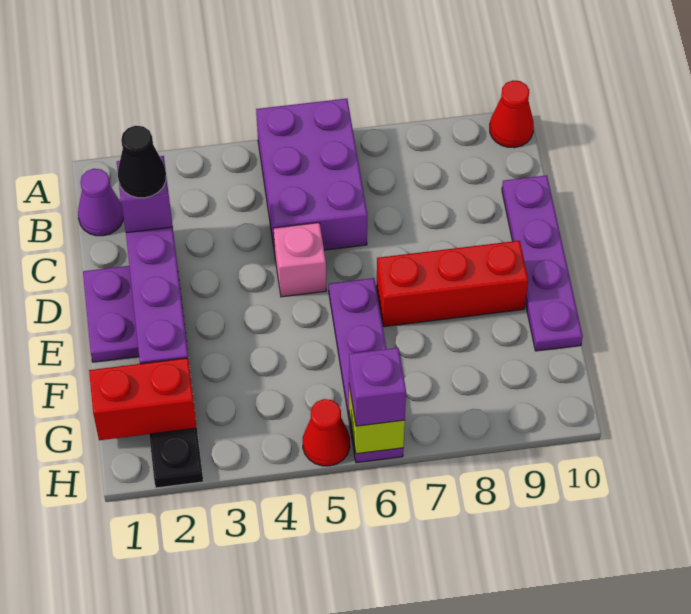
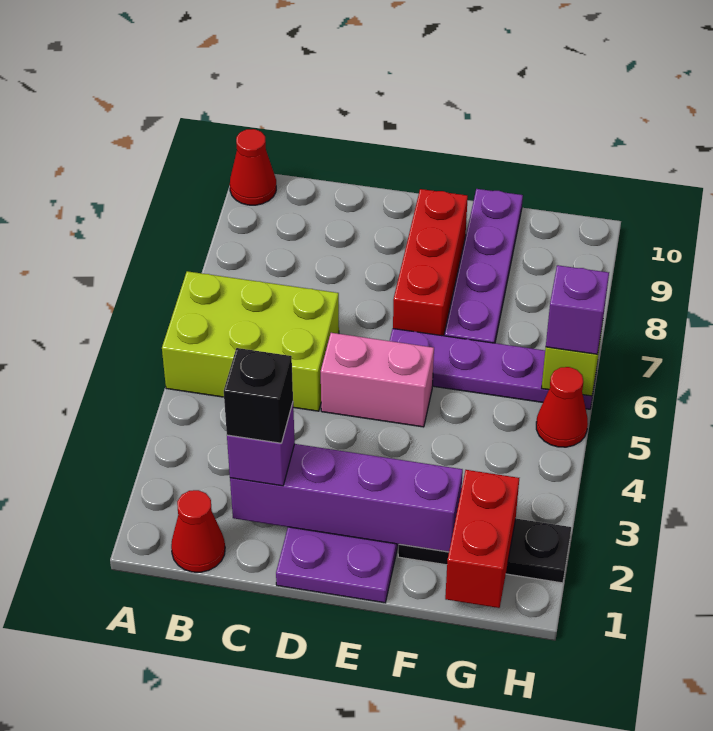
purple brick A5:C6 level 1 -> lime brick A5:C6 level 1
purple cone B1 level 1 -> red cone B1 level 1
black cone C2 level 4 -> black brick C2 level 4
purple plate C10:F10 level 1 -> purple plate F7:F10 level 1
pink brick D5 level 1 -> pink brick D5:E5 level 1

